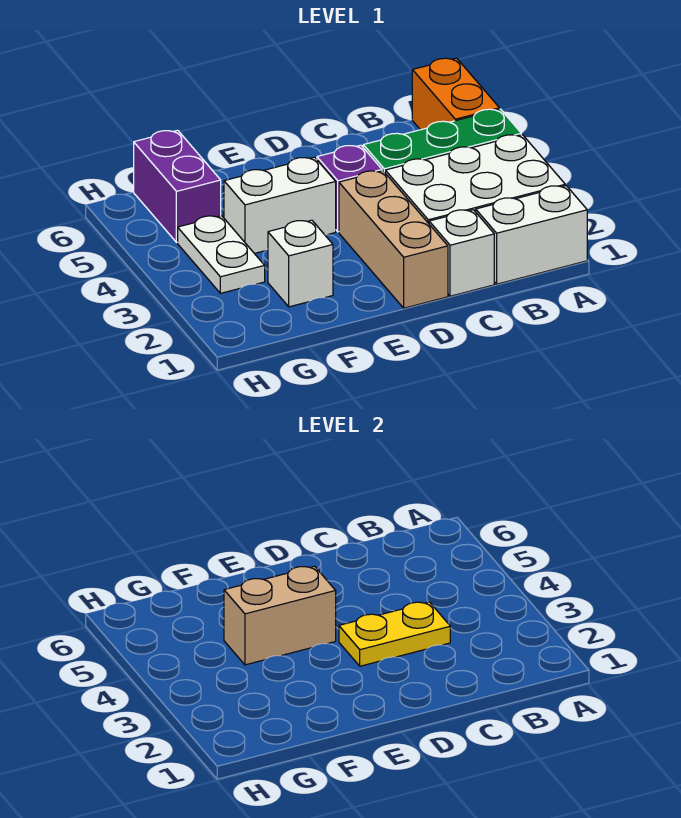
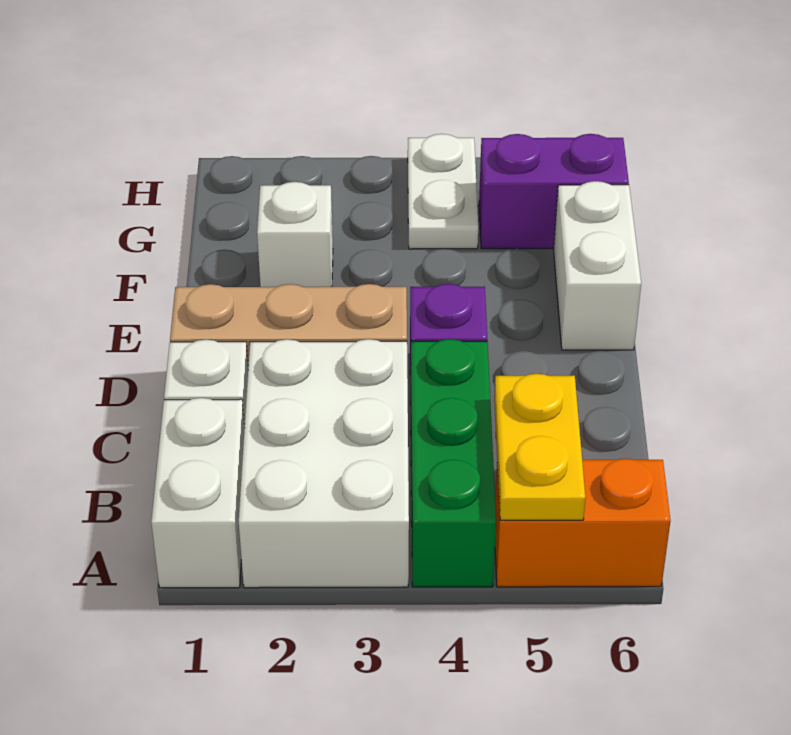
yellow plate C3:D3 level 2 -> yellow plate A5:B5 level 2
white brick E4:F4 level 1 -> white brick E6:F6 level 1
tan brick E4:F4 level 2 -> none
white plate G3:G4 level 1 -> white plate G4:H4 level 1

